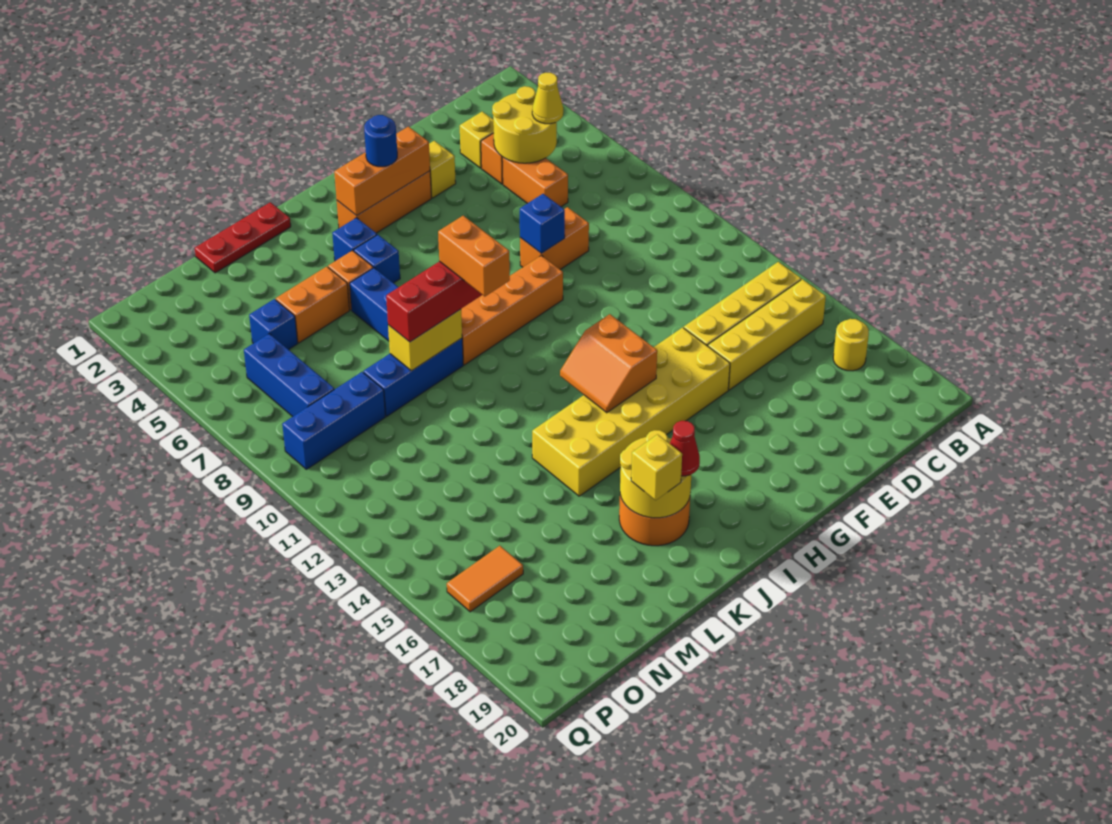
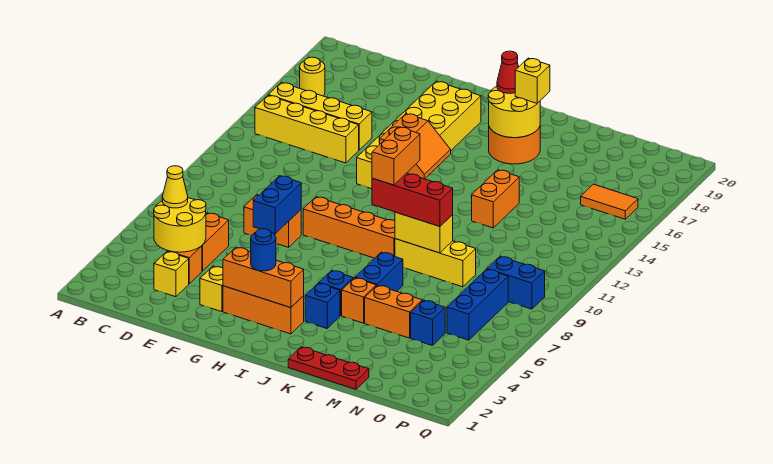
blue brick F8 level 2 -> blue brick F7:F8 level 2
yellow brick F14:K15 level 1 -> yellow brick G13:H18 level 1
blue brick K9:M9 level 1 -> yellow brick K9:M9 level 1
none -> orange brick L13:L14 level 1
blue brick N9:P9 level 1 -> blue brick O9:P9 level 1

